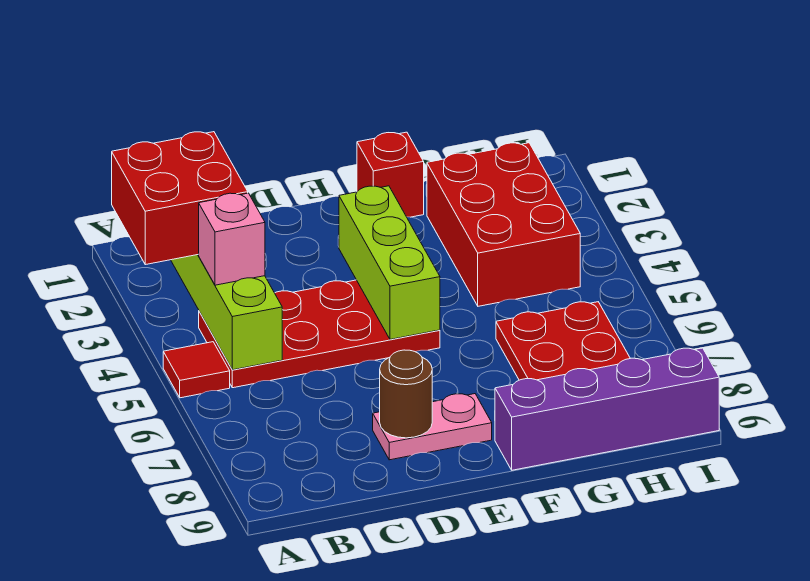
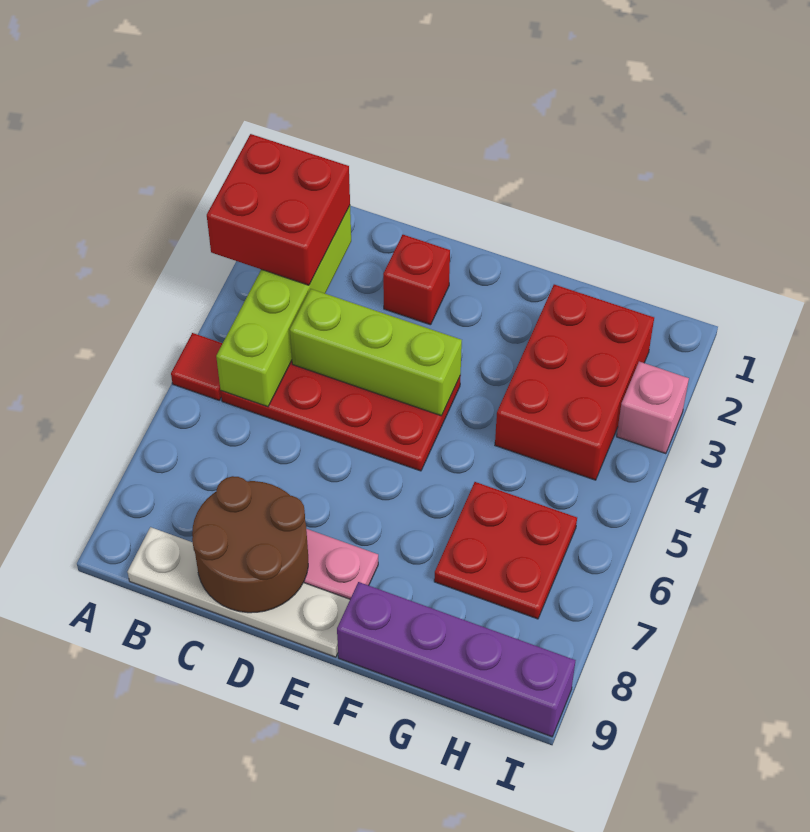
pink brick B4 level 3 -> pink brick I3 level 1
none -> white plate B9:E9 level 1
brown round brick D8 level 2 -> brown round brick C8:D9 level 2
lime brick E3:E5 level 2 -> lime brick C4:E4 level 2
red brick F1 level 1 -> red brick D2 level 1

